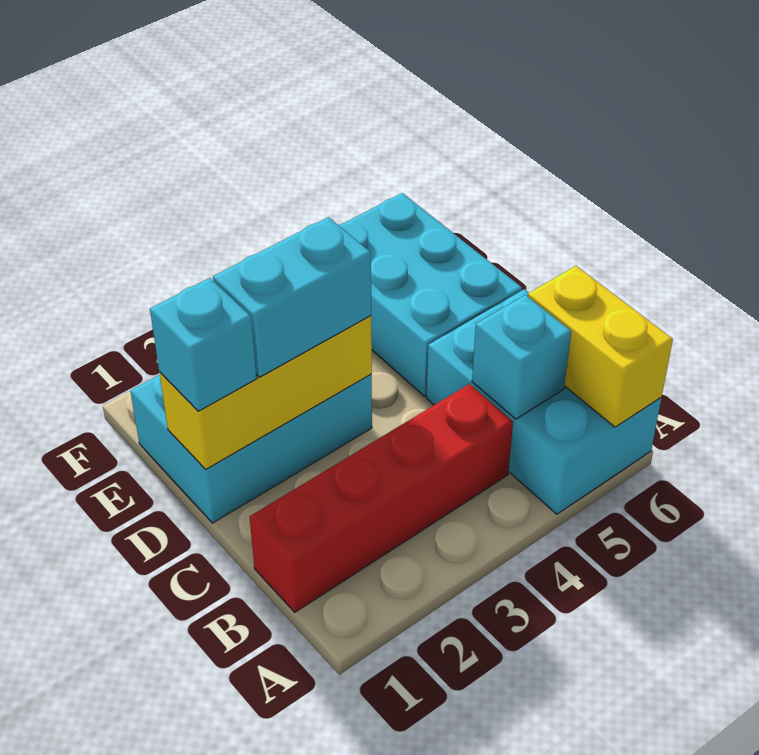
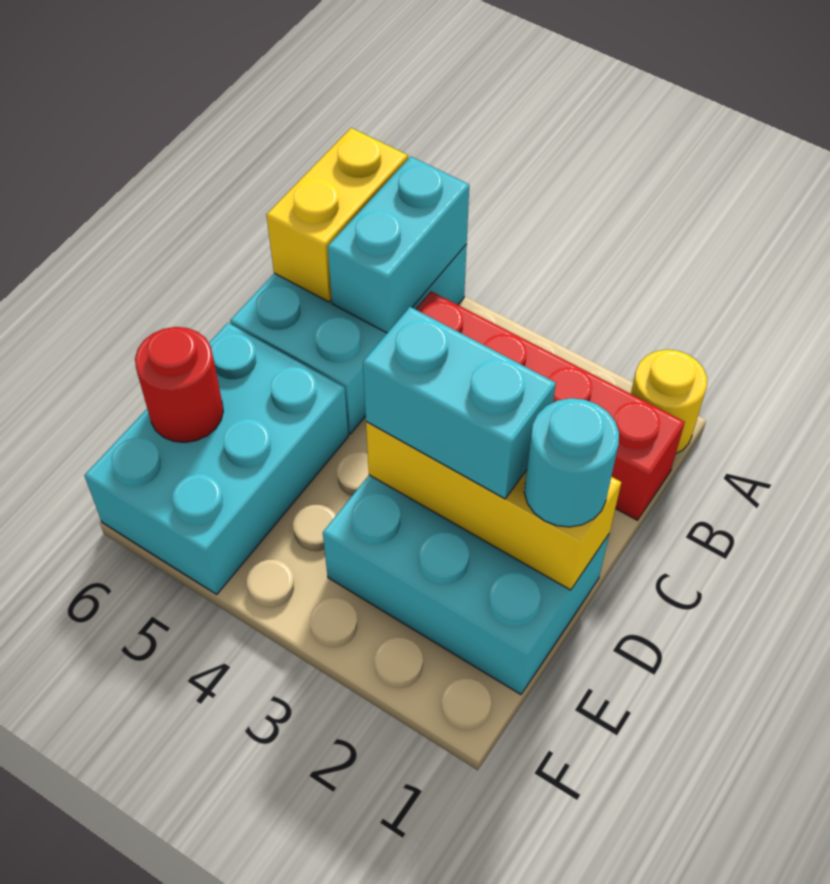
none -> yellow round brick A1 level 1
cyan brick B5 level 2 -> cyan brick A5:B5 level 2
cyan brick D1 level 3 -> cyan round brick D1 level 3
none -> red round brick E6 level 2

